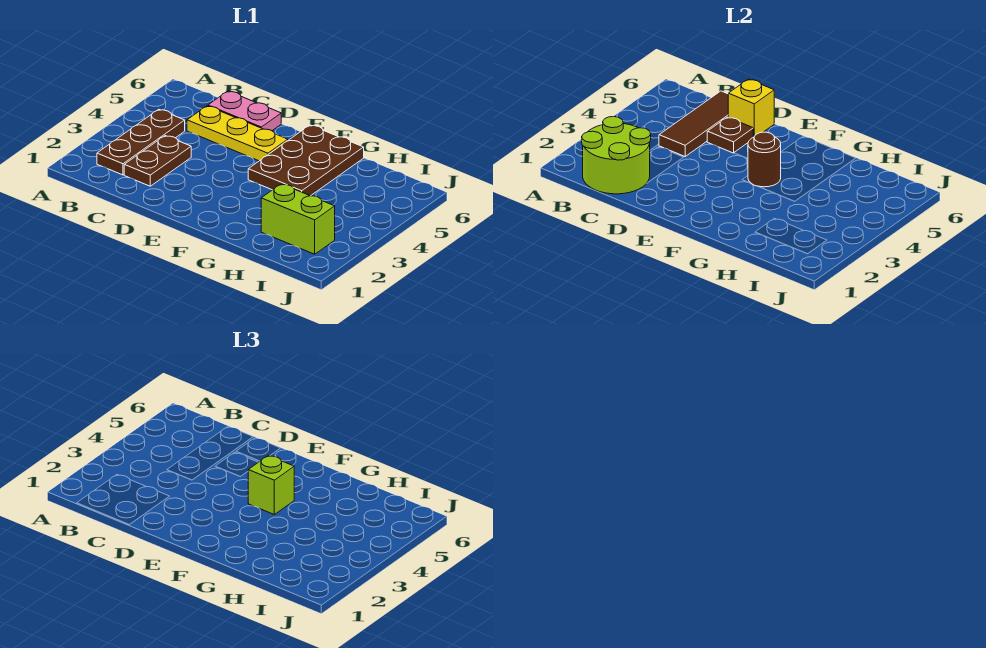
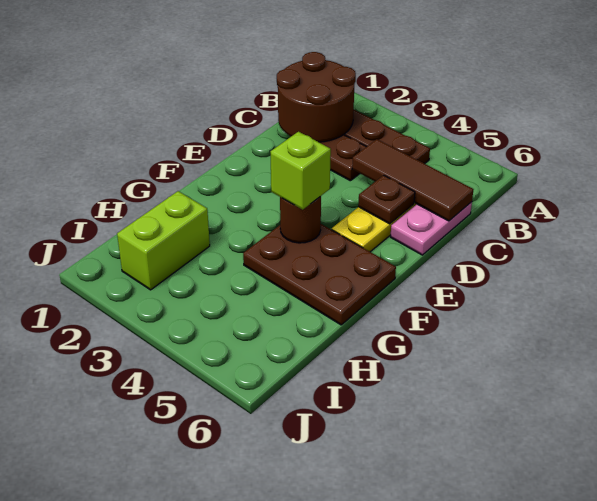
lime round brick B1:C2 level 2 -> brown round brick B1:C2 level 2
yellow brick D6 level 2 -> none

